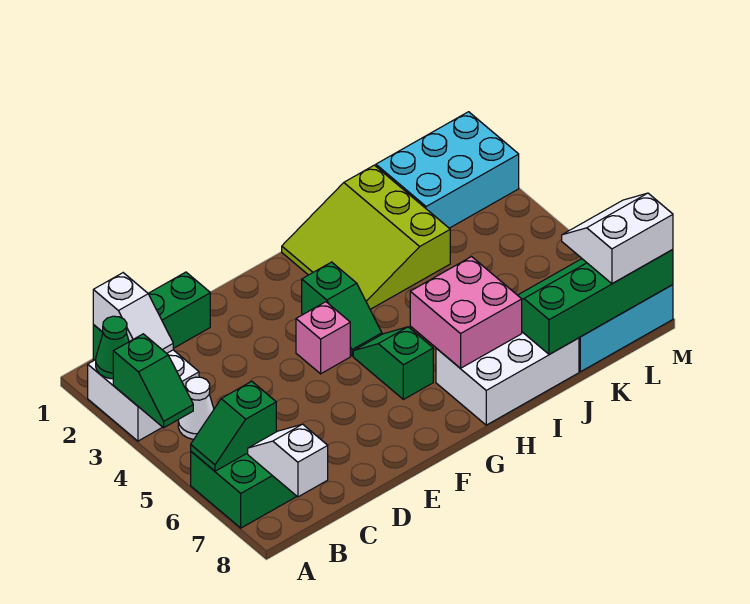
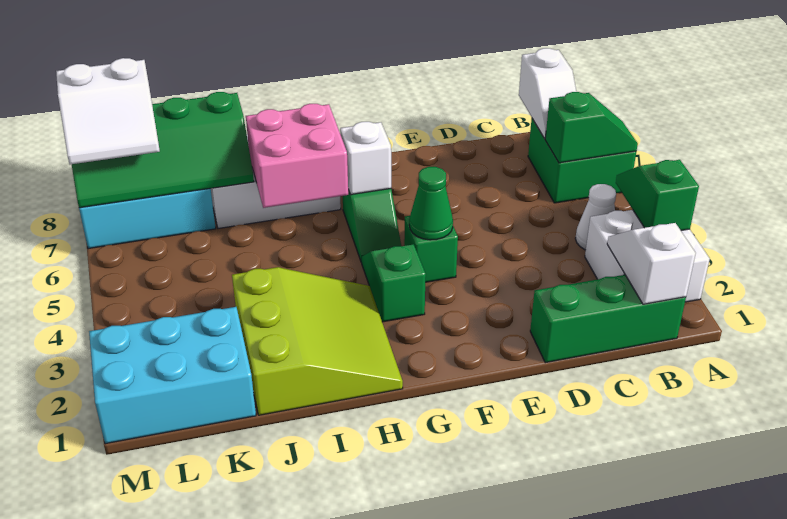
green cone A2 level 2 -> green cone F4 level 2
pink brick F4 level 1 -> green brick F4 level 1
none -> white brick G6 level 2

